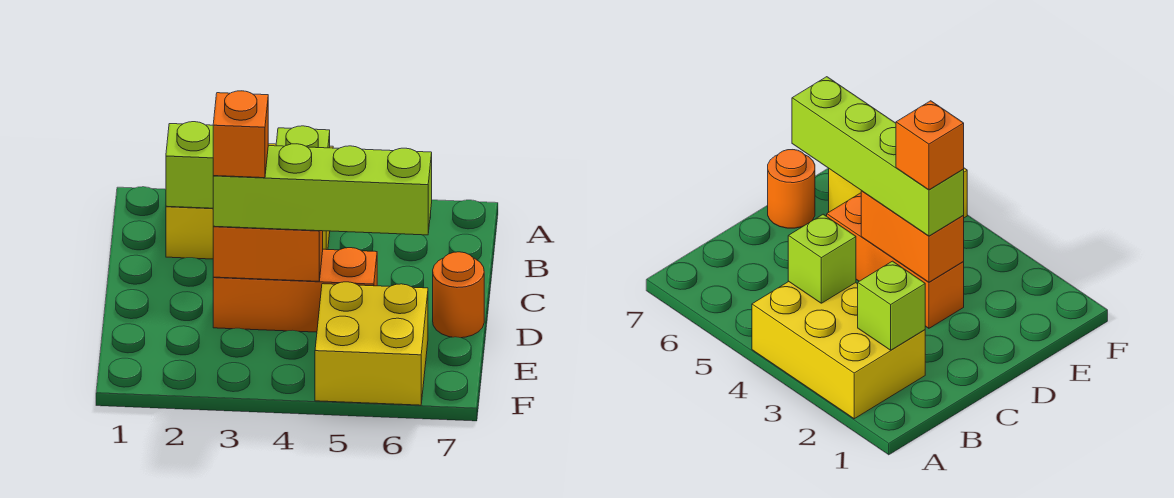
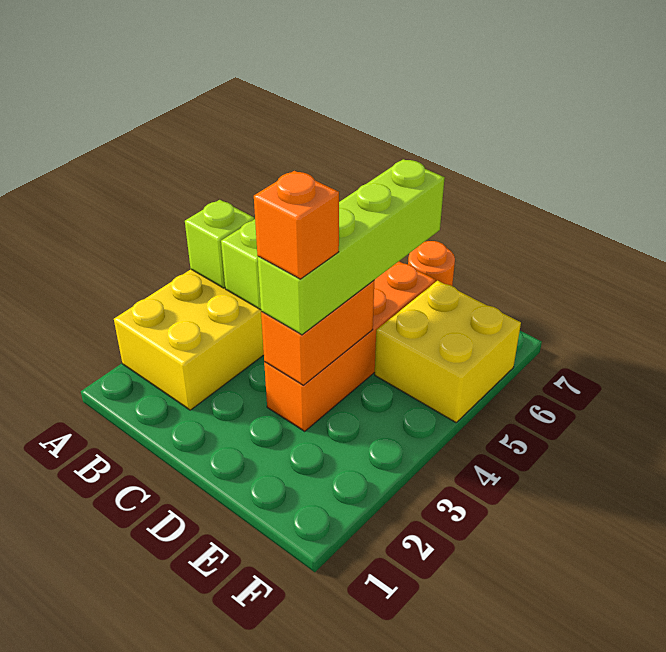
lime brick B2 level 2 -> lime brick A4 level 2
orange brick D3:D5 level 1 -> orange brick D3:D6 level 1

